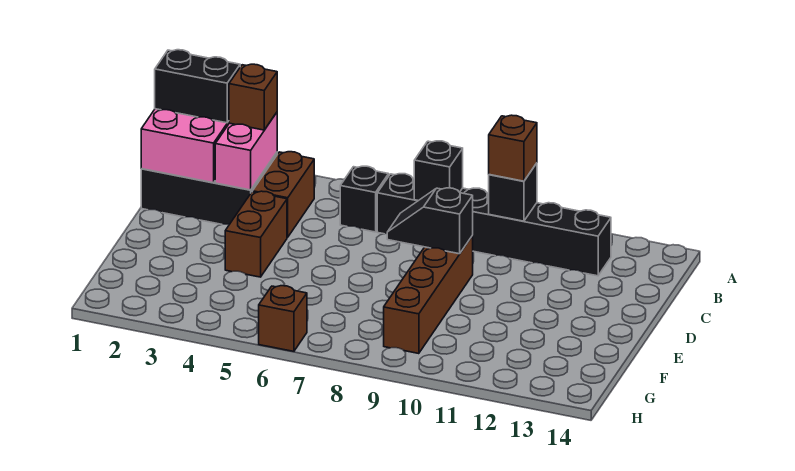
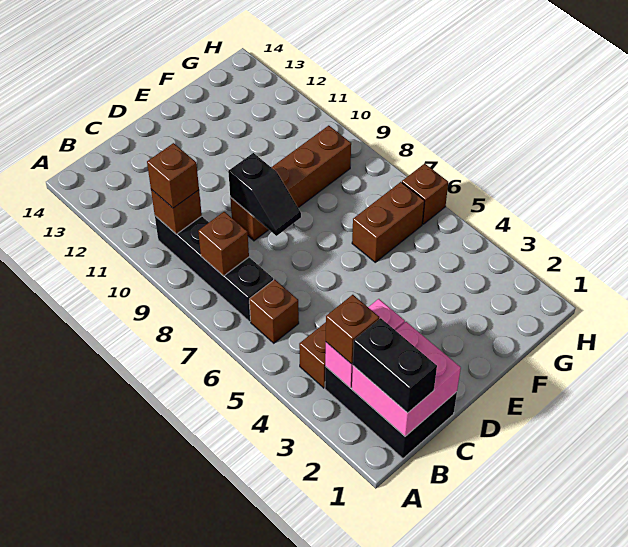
black brick B6 level 1 -> brown brick B6 level 1
black brick B7:B12 level 1 -> black brick B7:B10 level 1
black brick B8 level 2 -> brown brick B8 level 2
black brick B10 level 2 -> brown brick B10 level 2
brown brick D4:E4 level 1 -> brown brick F6:G6 level 1

